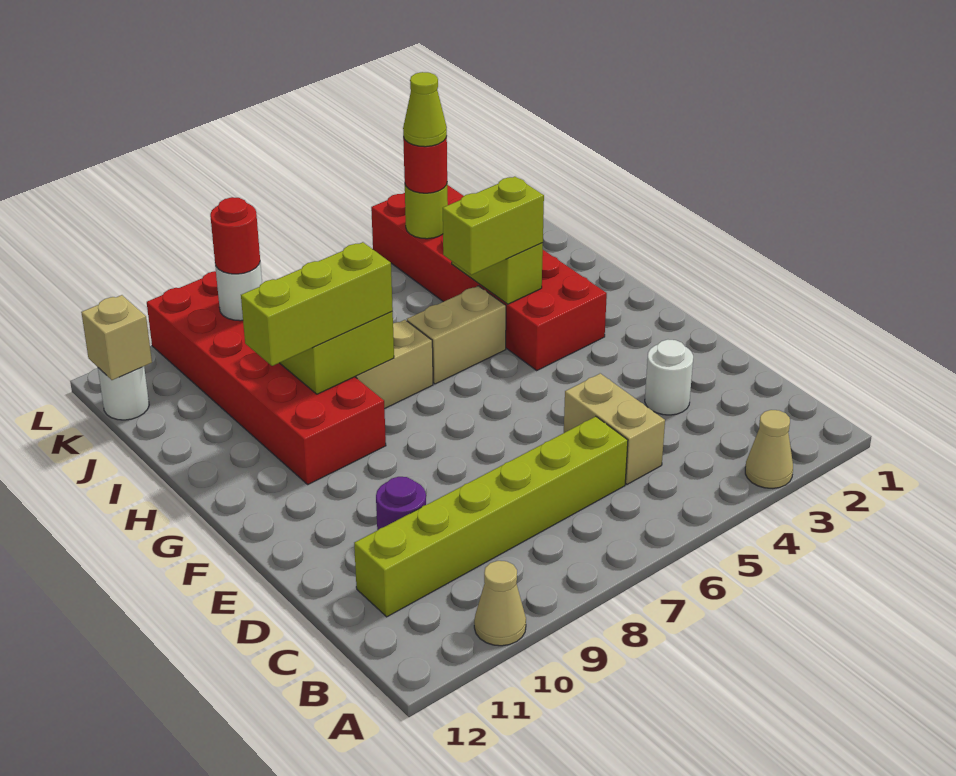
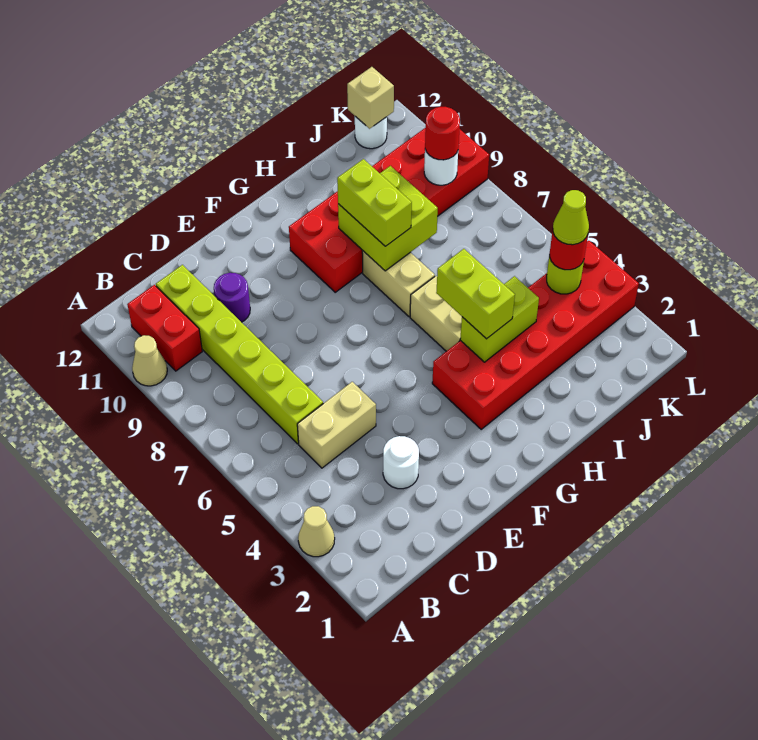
none -> red brick B10:B11 level 1
lime brick H8:H10 level 3 -> lime brick H8:H9 level 3

